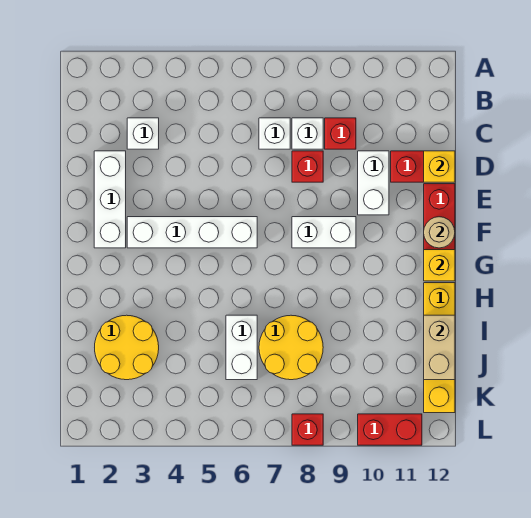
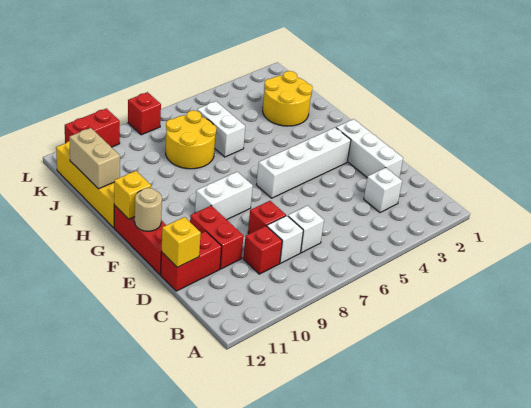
white brick D10:E10 level 1 -> red brick D10:E10 level 1

